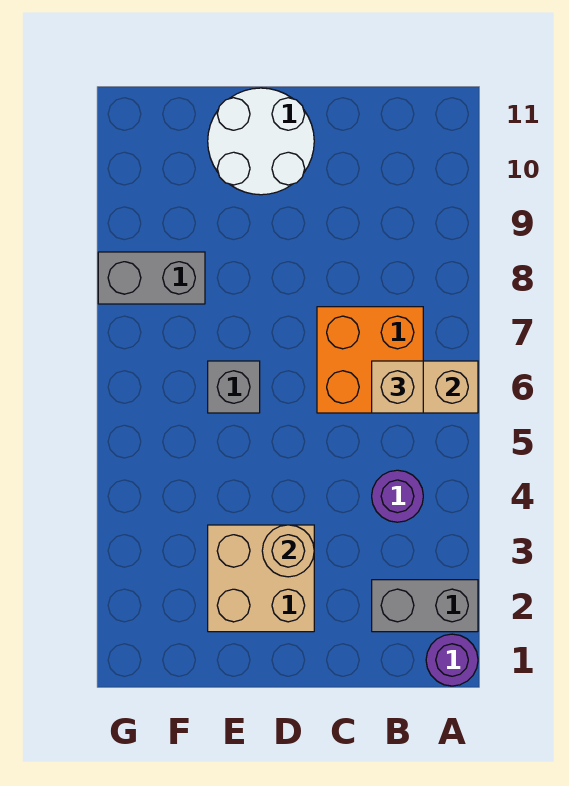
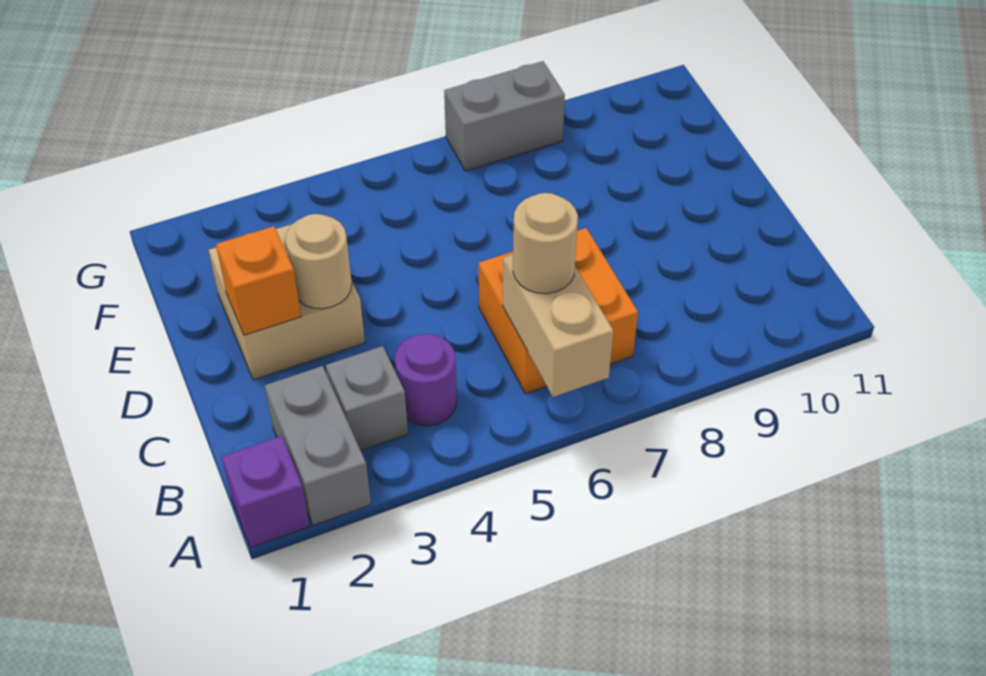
purple round brick A1 level 1 -> purple brick A1 level 1
tan brick B6 level 3 -> tan round brick B6 level 3
none -> orange brick D2 level 2
white round brick D10:E11 level 1 -> none
grey brick E6 level 1 -> grey brick B3 level 1
grey brick F8:G8 level 1 -> grey brick G7:G8 level 1

